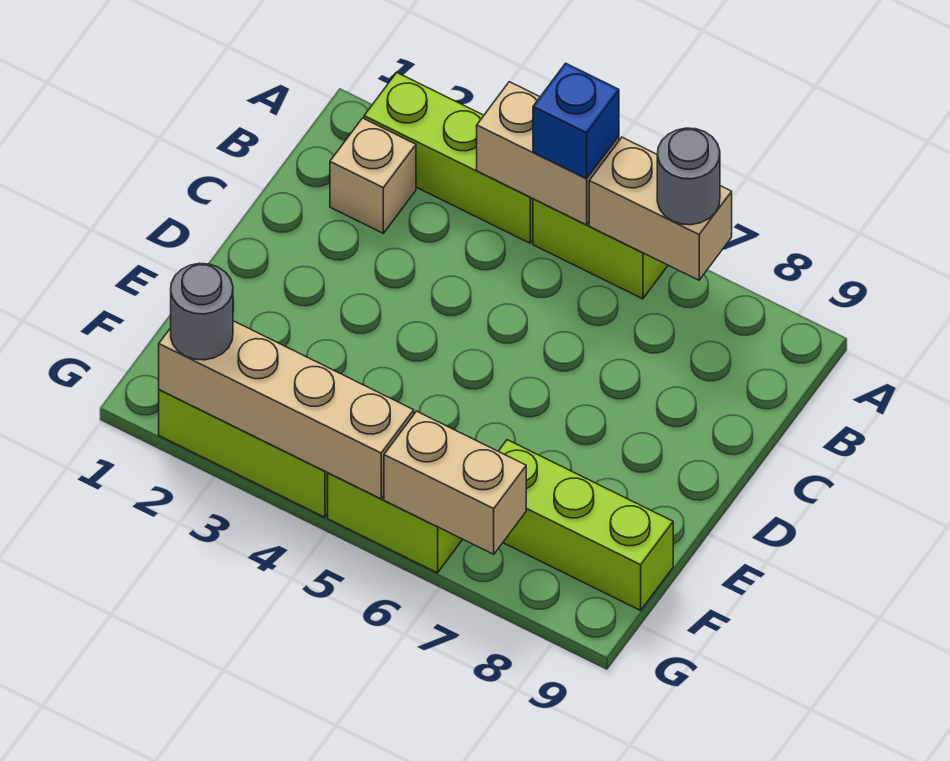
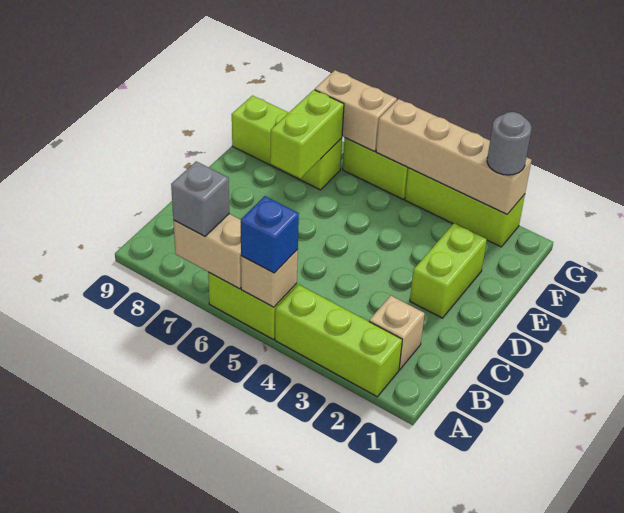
tan brick A4:A5 level 2 -> tan brick A5 level 2
grey round brick A7 level 3 -> grey brick A7 level 3
none -> lime brick D2:E2 level 1
none -> lime brick E7:F7 level 2

